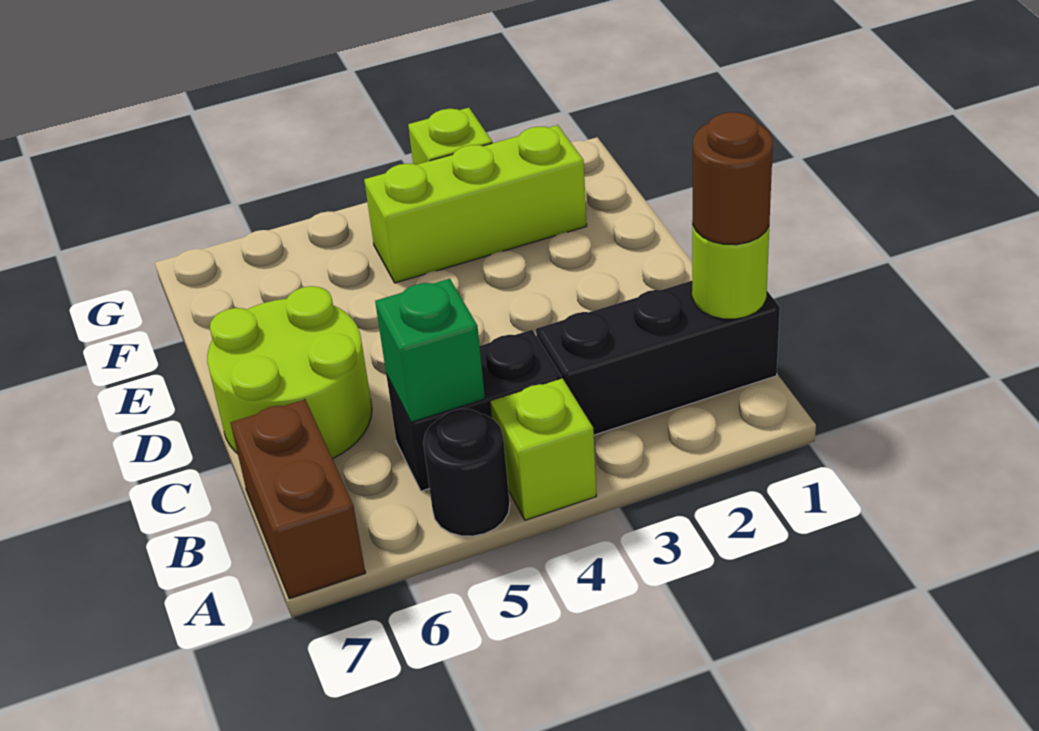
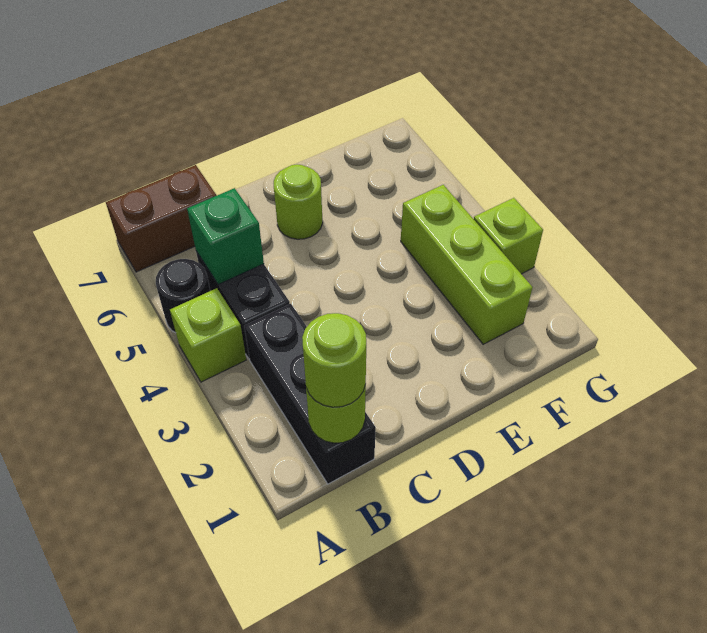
brown round brick B1 level 3 -> lime round brick B1 level 3
lime round brick C6:D7 level 1 -> lime round brick D6 level 1

